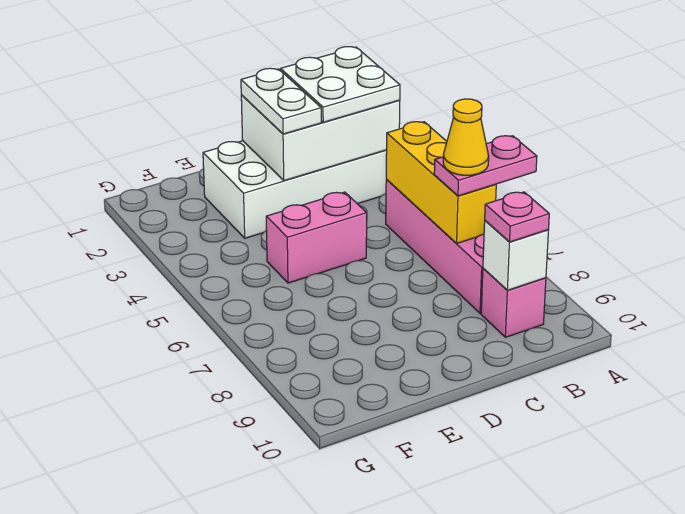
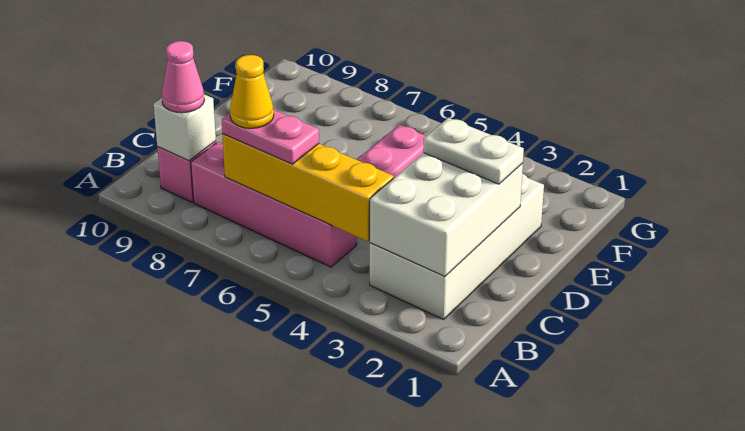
pink plate A7:B7 level 3 -> pink plate B6:B7 level 3
white plate B2:C3 level 3 -> none
yellow brick B5:B7 level 2 -> yellow brick B4:B7 level 2
pink plate B9 level 3 -> pink cone B9 level 3

